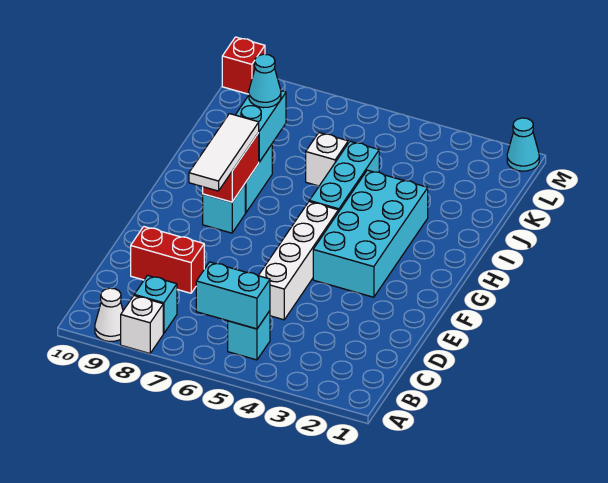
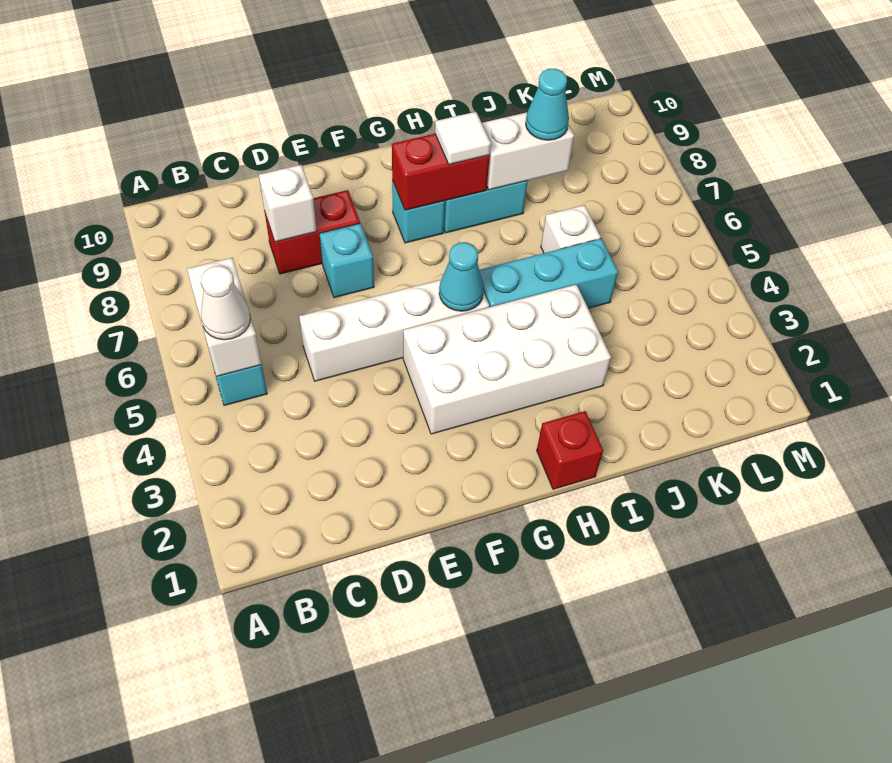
white brick A8 level 1 -> white brick D8 level 2
white cone A9 level 1 -> white cone B5 level 3
cyan brick B5:B6 level 2 -> white brick B5:B6 level 2
cyan brick B8 level 1 -> cyan brick E7 level 1
red brick D8:D9 level 1 -> red brick D8:E8 level 1
cyan brick F3:I4 level 1 -> white brick F3:I4 level 1
white tile F8:H8 level 3 -> white tile H8 level 3
cyan brick I8:J8 level 2 -> white brick I8:J8 level 2
cyan cone M1 level 1 -> cyan cone G5 level 2
red brick M10 level 1 -> red brick H1 level 1

